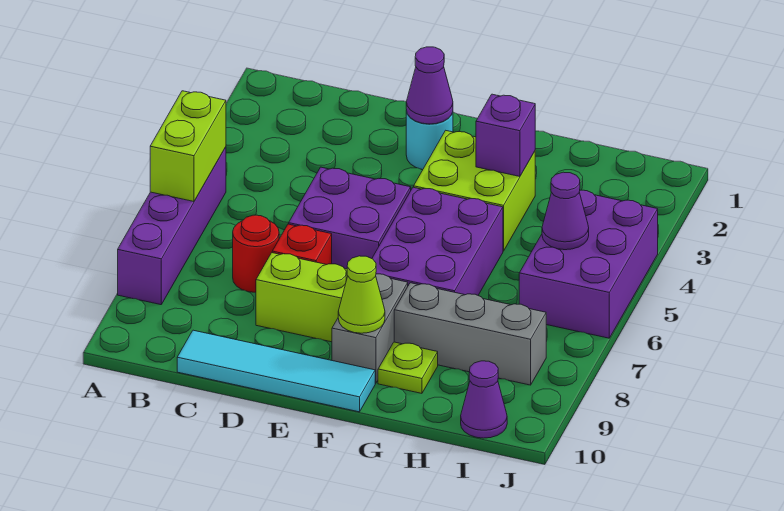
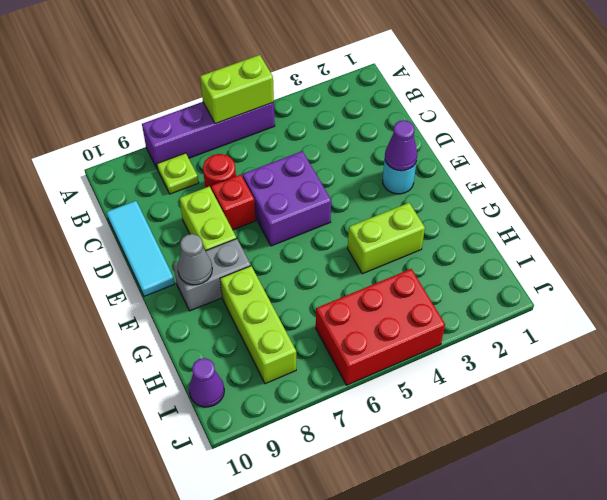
cyan tile C10:F10 level 1 -> cyan tile C10:E10 level 1
lime brick F3:G4 level 1 -> lime brick G3:G4 level 1
purple brick F5:G7 level 1 -> none
lime cone F9 level 2 -> grey cone F9 level 2
purple brick G3 level 2 -> none
grey brick G8:I8 level 1 -> lime brick G8:I8 level 1
lime plate G9 level 1 -> lime plate B8 level 1
purple brick I4:J6 level 1 -> red brick I4:J6 level 1
purple cone I5 level 2 -> none

